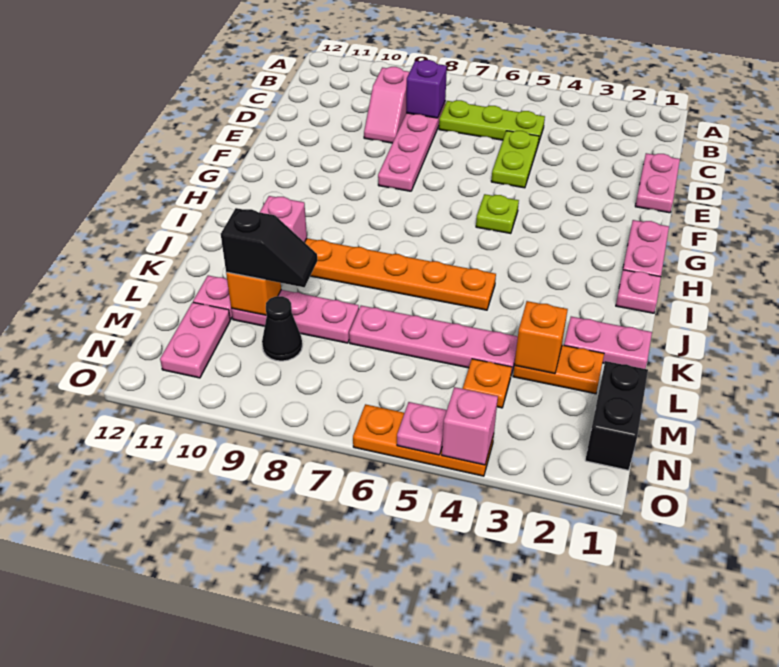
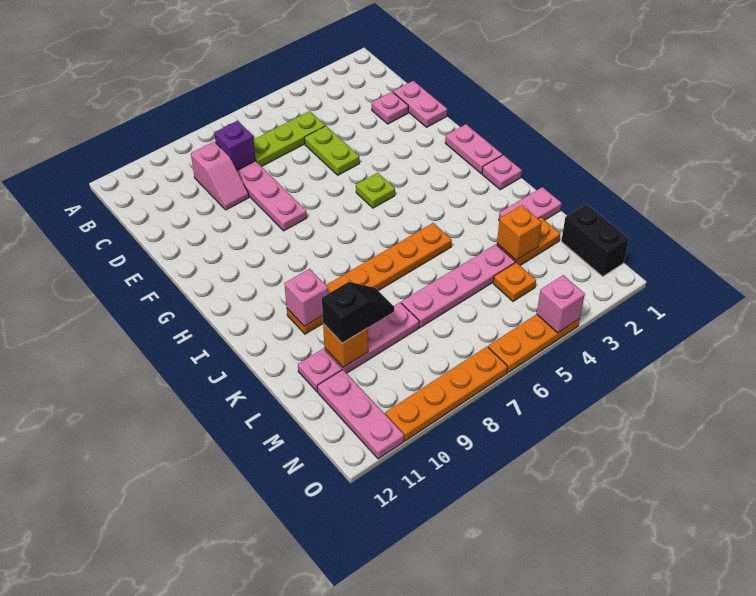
black cone M9 level 1 -> none
pink plate M11:N11 level 1 -> pink plate M11:O11 level 1
pink plate O5 level 2 -> pink plate D2 level 1
none -> orange plate O7:O10 level 1

